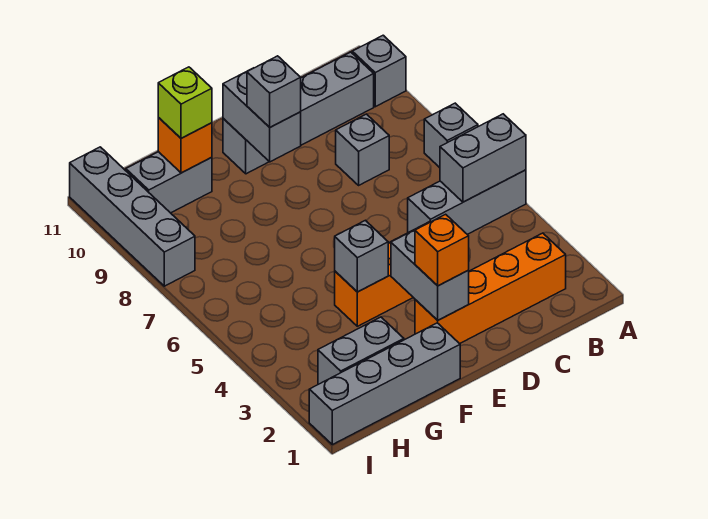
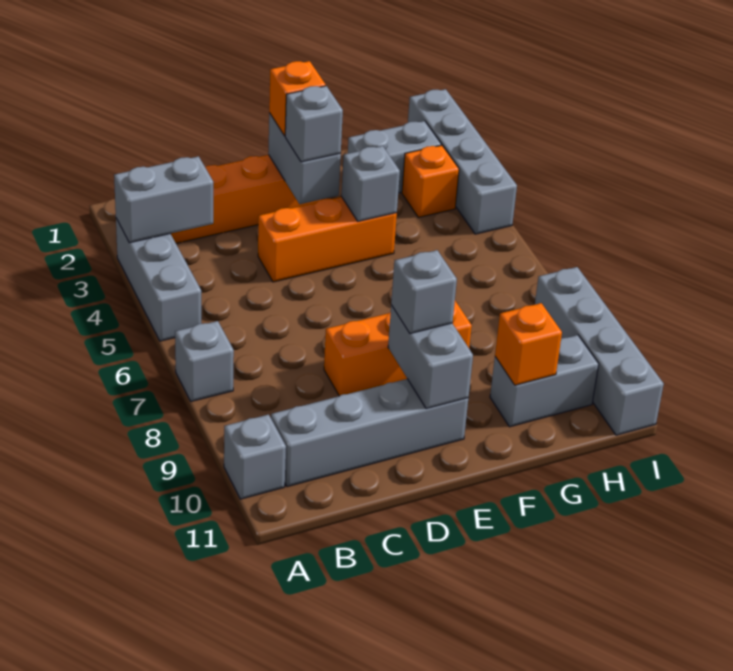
grey brick A5:C5 level 1 -> grey brick A3:A5 level 1
grey brick A5:B5 level 2 -> grey brick A3:B3 level 2
grey brick C8 level 1 -> grey brick E3 level 3
none -> orange brick D8:F8 level 1
grey brick F1:I1 level 1 -> grey brick I1:I4 level 1
lime brick G10 level 3 -> none
none -> orange brick H3 level 1

